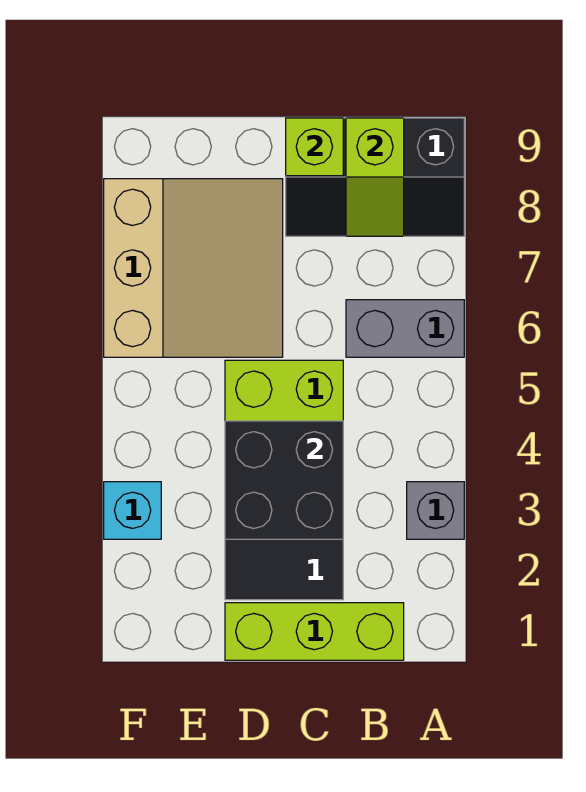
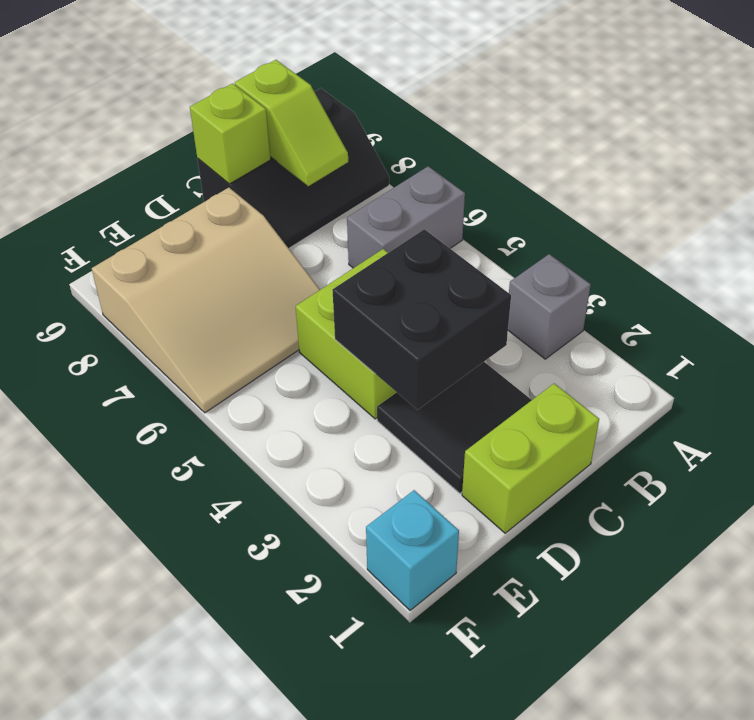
lime brick B1:D1 level 1 -> lime brick C1:D1 level 1
tan slope D6:F8 level 1 top F -> tan slope D6:F8 level 1 top 8
cyan brick F3 level 1 -> cyan brick F1 level 1

